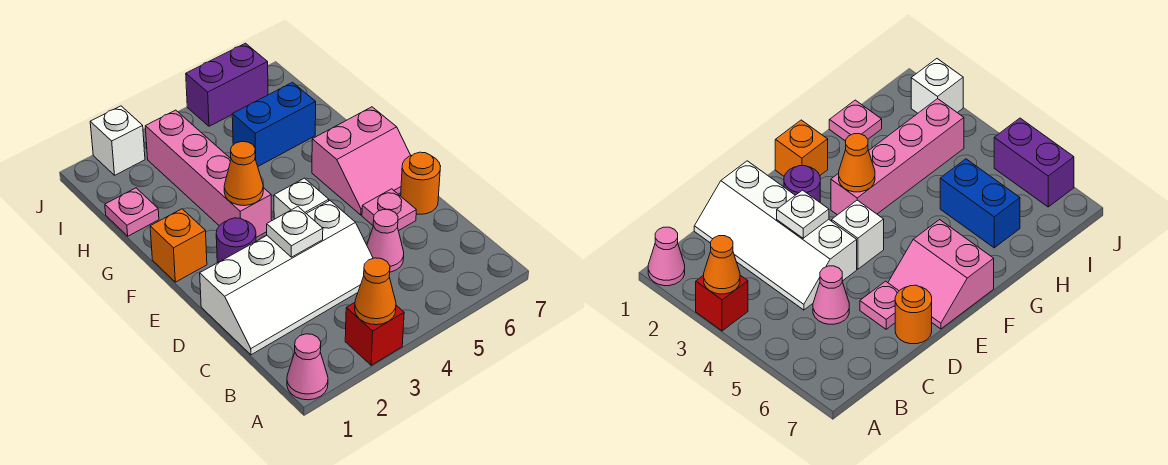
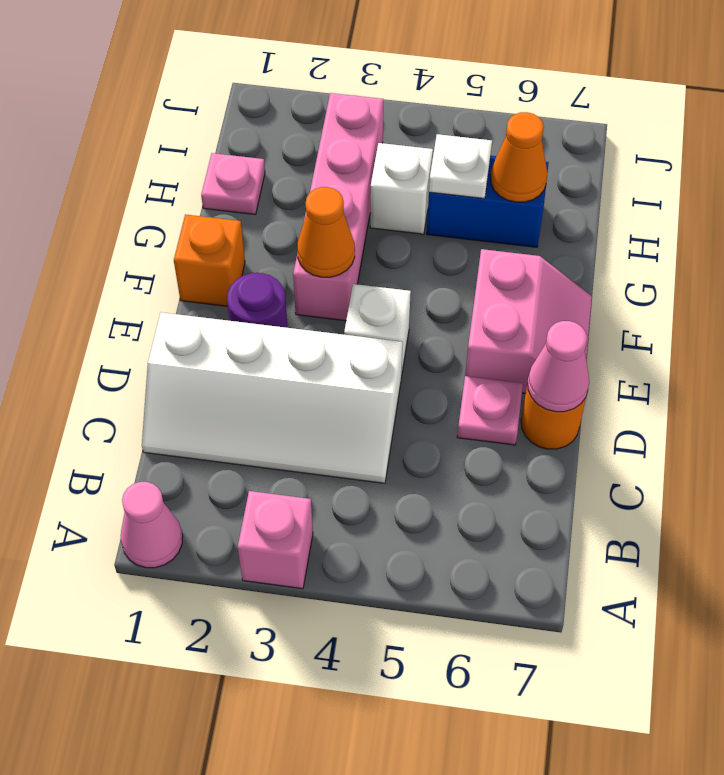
red brick A3 level 1 -> pink brick A3 level 1
orange cone A3 level 2 -> orange cone H6 level 2
pink cone C5 level 1 -> pink cone D7 level 2
white plate D3 level 2 -> white plate H5 level 2
pink slope E6:F7 level 1 top F -> pink slope E6:F7 level 1 top 6
white brick J2 level 1 -> white brick H4 level 1
purple brick J5:J6 level 1 -> none

